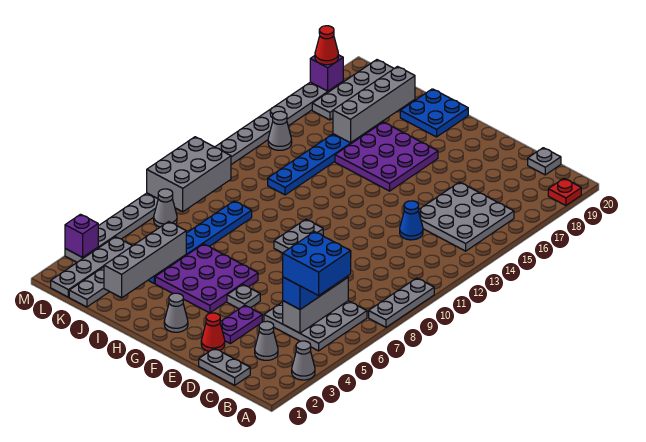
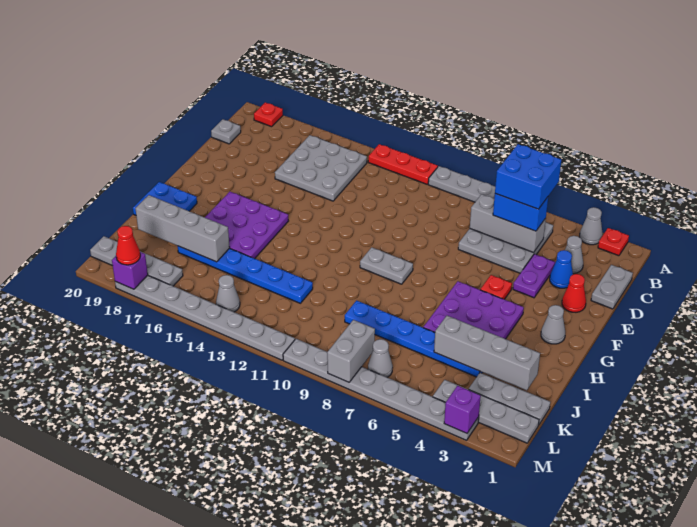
none -> red plate A2 level 1
none -> red plate A11:A13 level 1
blue cone D13 level 1 -> blue cone D3 level 1
purple plate E3:E4 level 1 -> purple plate D4:E4 level 1
grey plate F5 level 1 -> red plate F5 level 1
grey brick L8:M10 level 2 -> grey brick L8:M8 level 2

